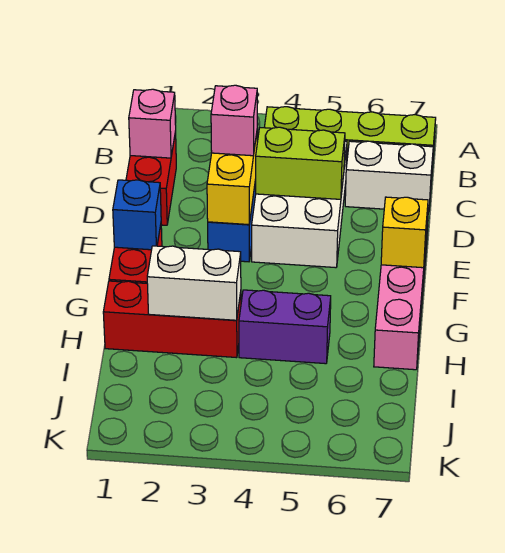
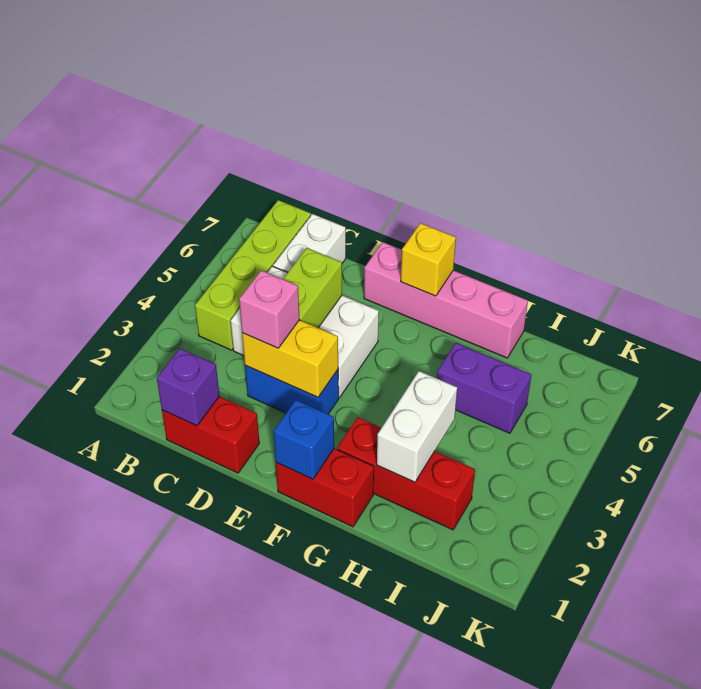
pink brick C1 level 2 -> purple brick C1 level 2
red brick H1:H3 level 1 -> red brick G2:I2 level 1
purple brick H4:H5 level 1 -> purple brick H5:I5 level 1

